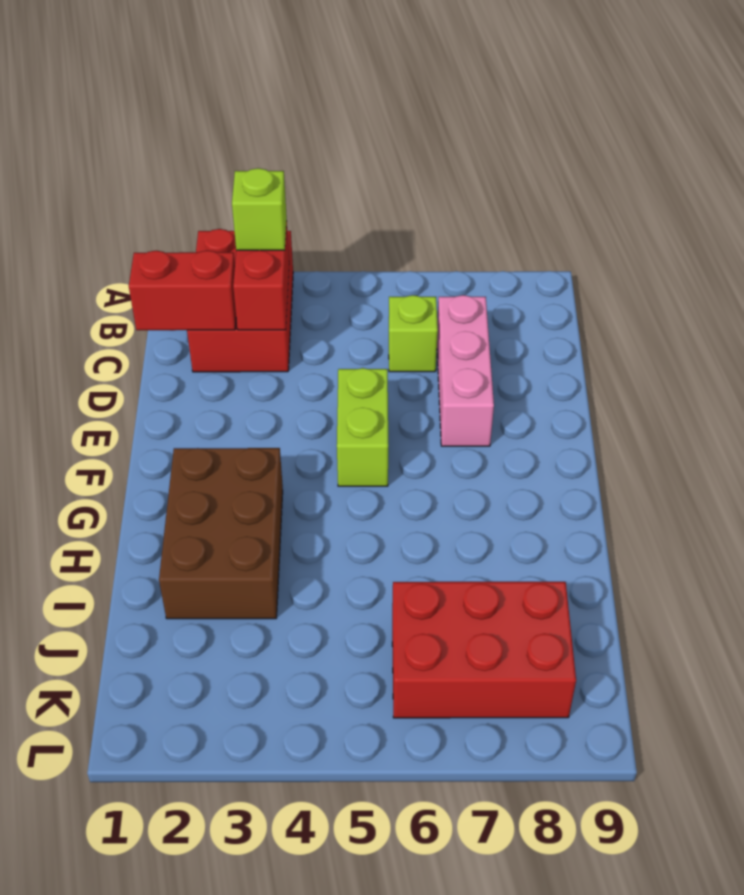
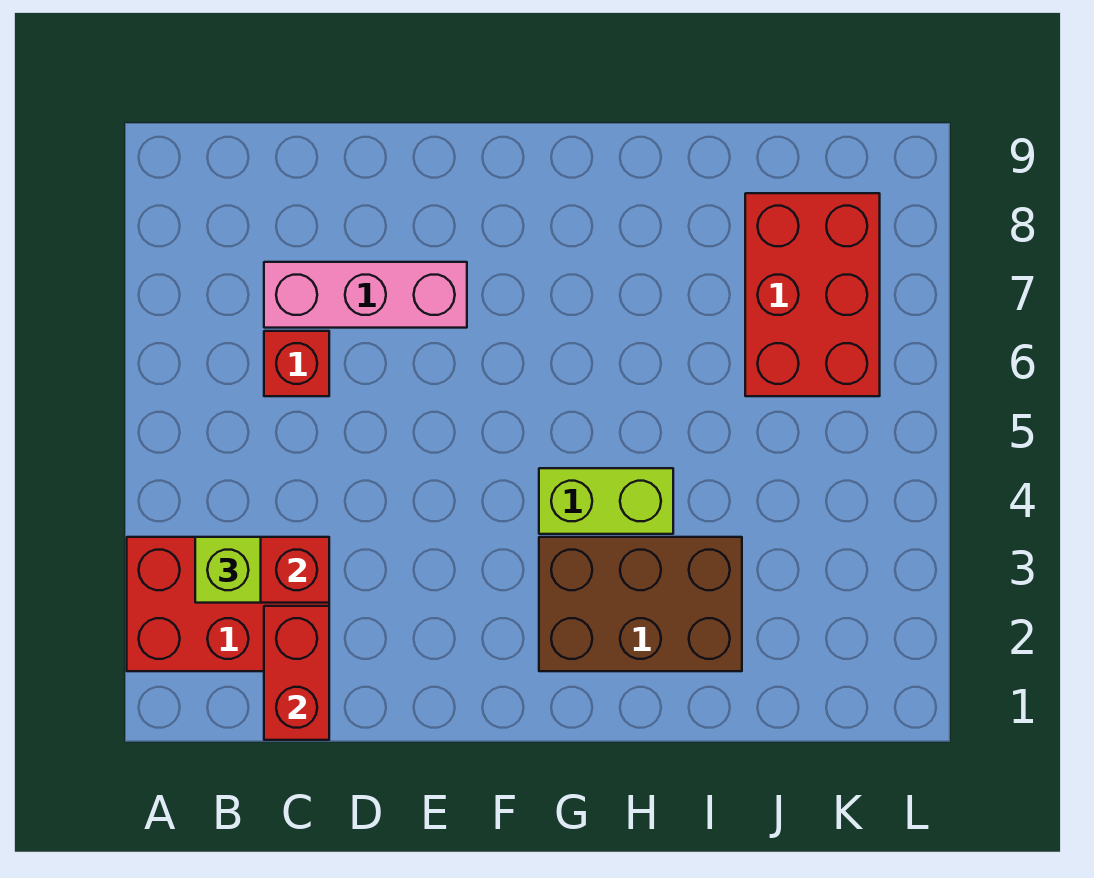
lime brick C6 level 1 -> red brick C6 level 1
lime brick E5:F5 level 1 -> lime brick G4:H4 level 1

